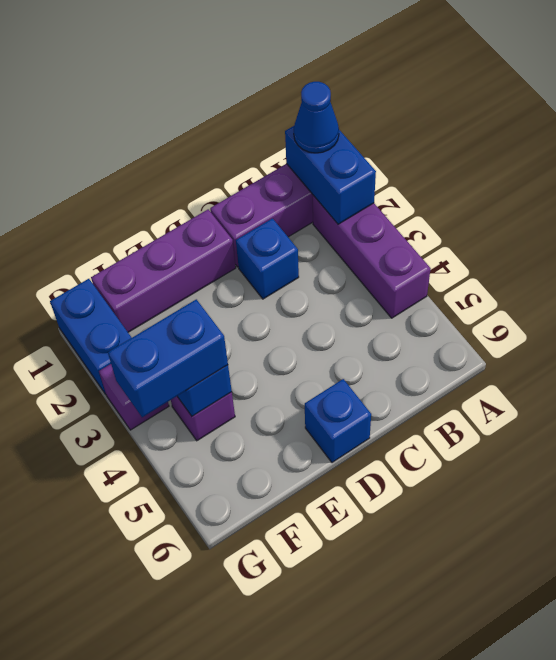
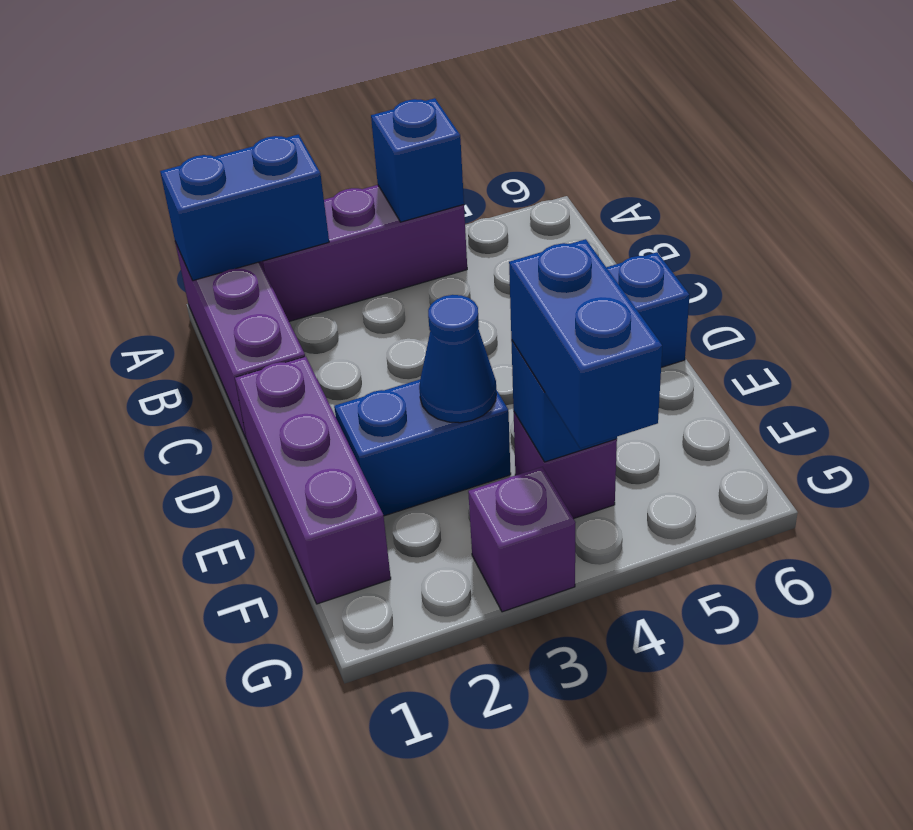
blue cone A1 level 3 -> blue cone E3 level 2
blue brick C2 level 1 -> blue brick A4 level 2
blue brick G1:G2 level 1 -> blue brick E2:E3 level 1

